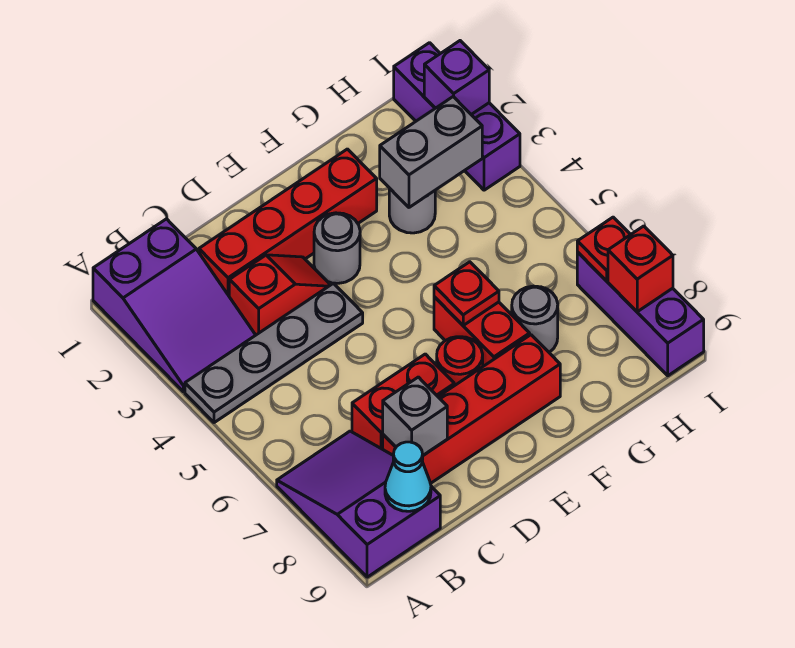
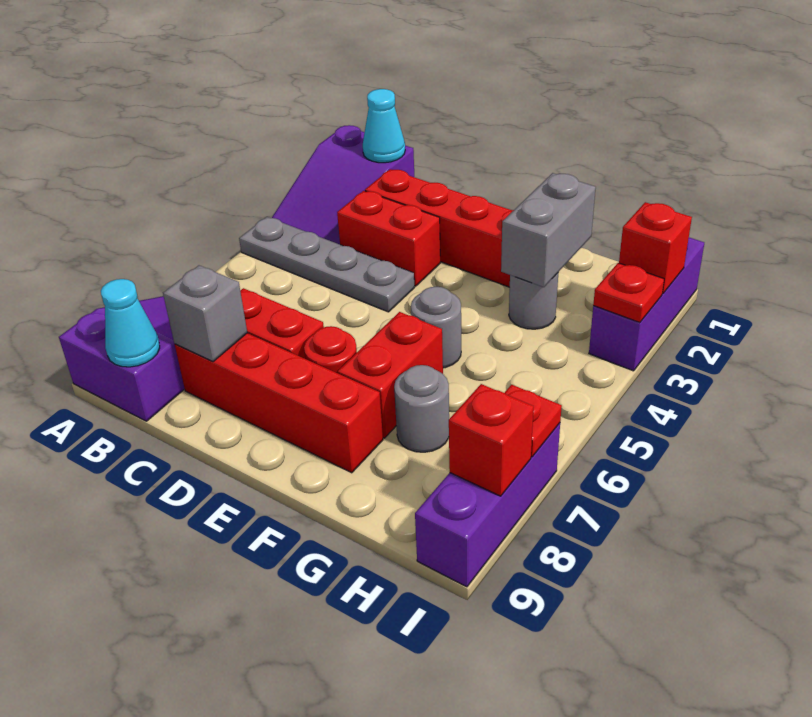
none -> cyan cone B1 level 2
red slope C3:D3 level 1 top C -> red brick C3:D3 level 1
grey round brick E3 level 1 -> grey round brick F5 level 1
red plate F6 level 2 -> red plate I3 level 2
grey brick G3:H3 level 2 -> grey brick G2:G3 level 2
purple brick I2 level 2 -> red brick I2 level 2

